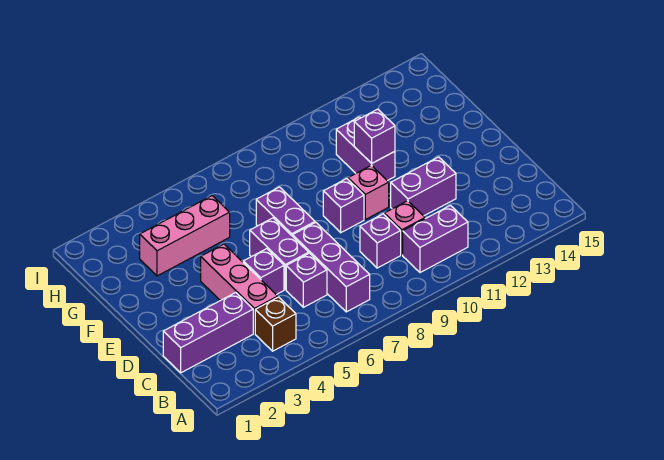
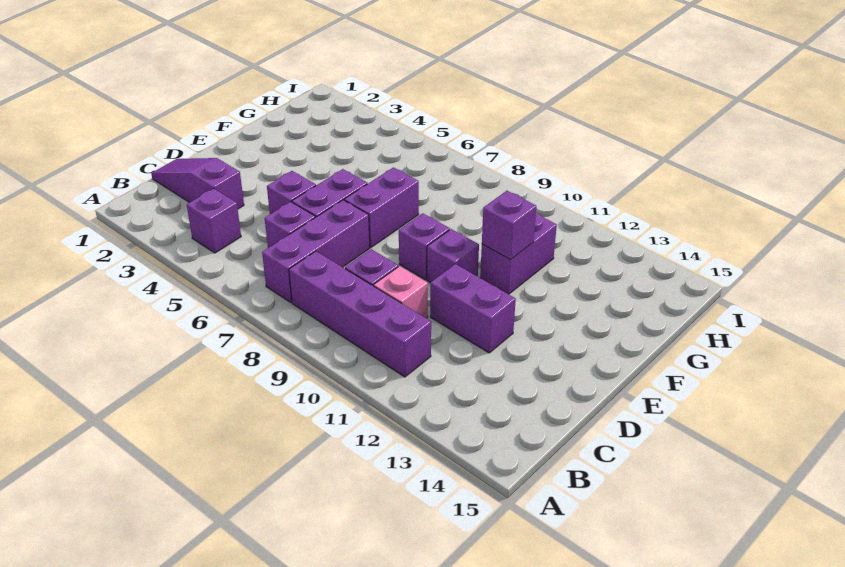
brown brick B4 level 1 -> purple brick B4 level 1
purple brick B10:B11 level 1 -> purple brick B8:B11 level 1
purple brick C1:C3 level 1 -> purple slope C1:C3 level 1 top 3
pink brick C4:E4 level 1 -> none
pink brick E10 level 1 -> purple brick E10 level 1
pink brick G3:G5 level 1 -> none

